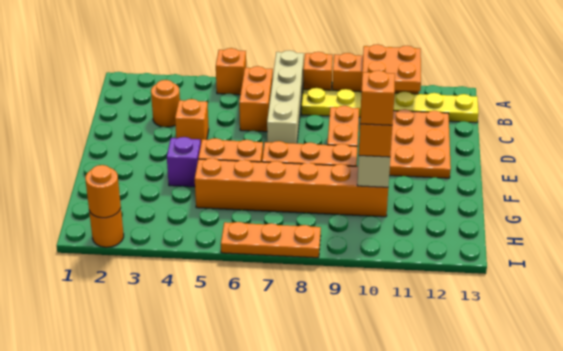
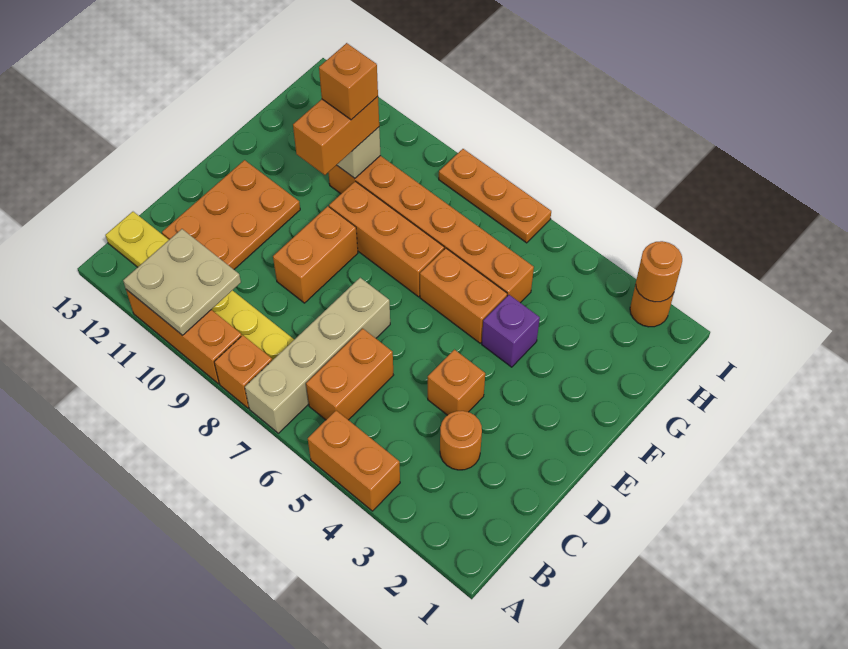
orange brick A5 level 1 -> orange brick A4:A5 level 1
orange plate A10:B11 level 2 -> tan plate A10:B11 level 2

